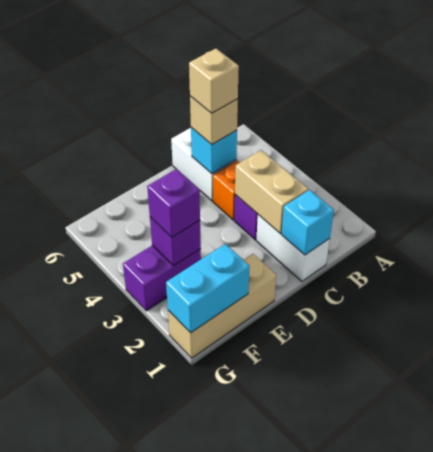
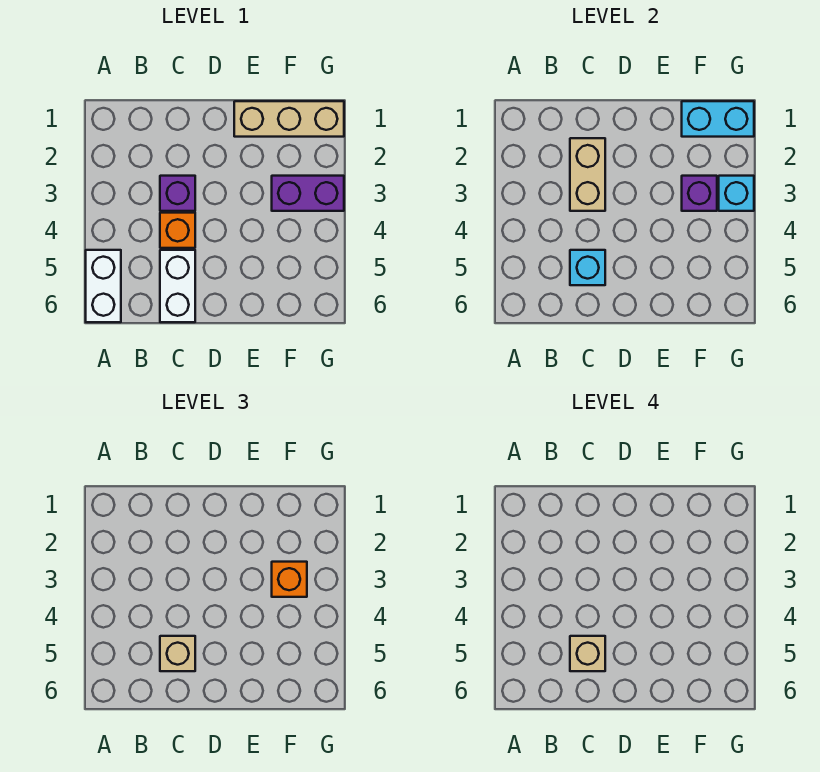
white brick C1:C2 level 1 -> white brick A5:A6 level 1
cyan brick C1 level 2 -> cyan brick G3 level 2
purple brick F3 level 3 -> orange brick F3 level 3

